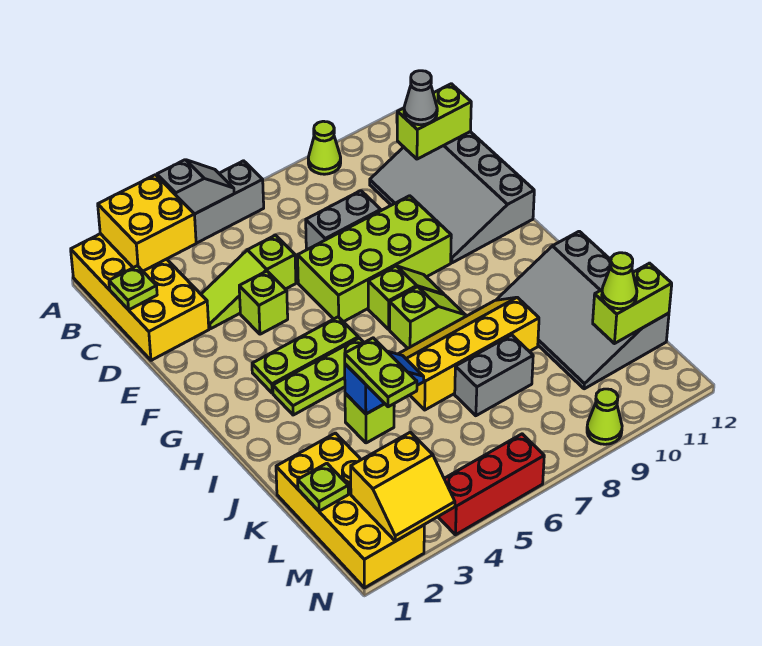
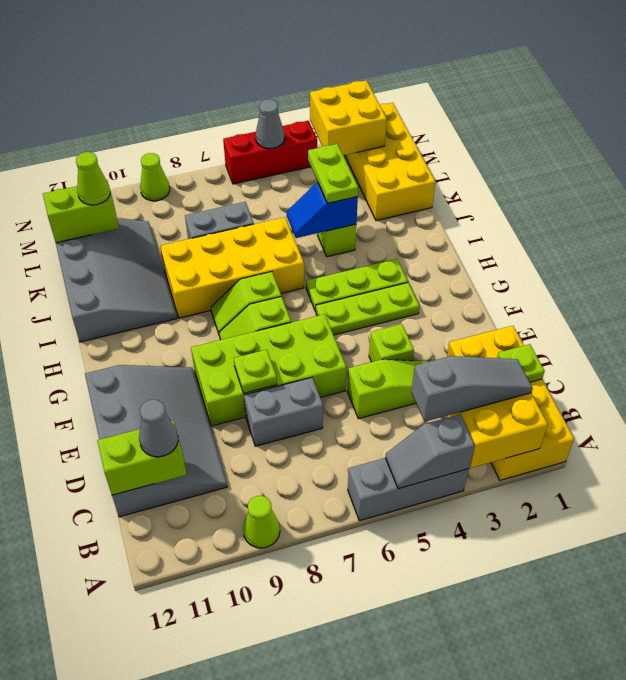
none -> grey slope B2:B4 level 3 top 4
yellow slope I6:J9 level 1 top J -> yellow brick I6:J9 level 1
lime plate L1 level 2 -> lime plate E8 level 2
yellow slope M2:N3 level 2 top M -> yellow brick M2:N3 level 2
none -> grey cone N5 level 2

